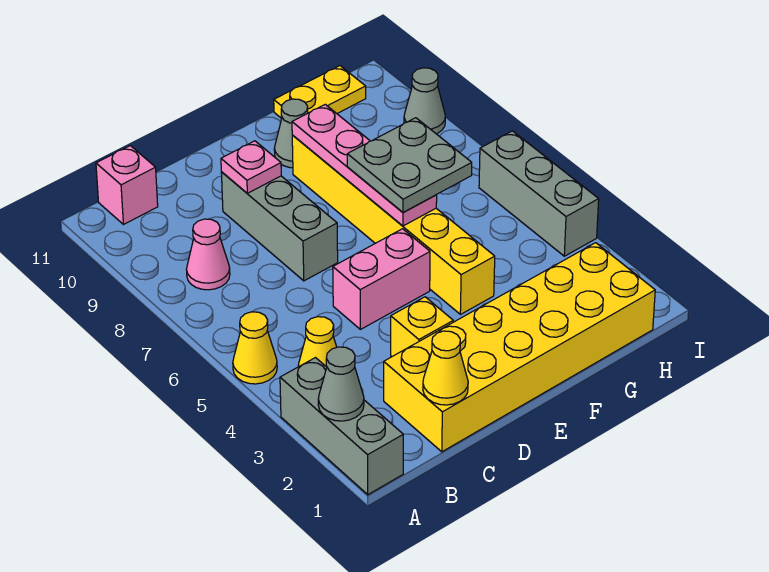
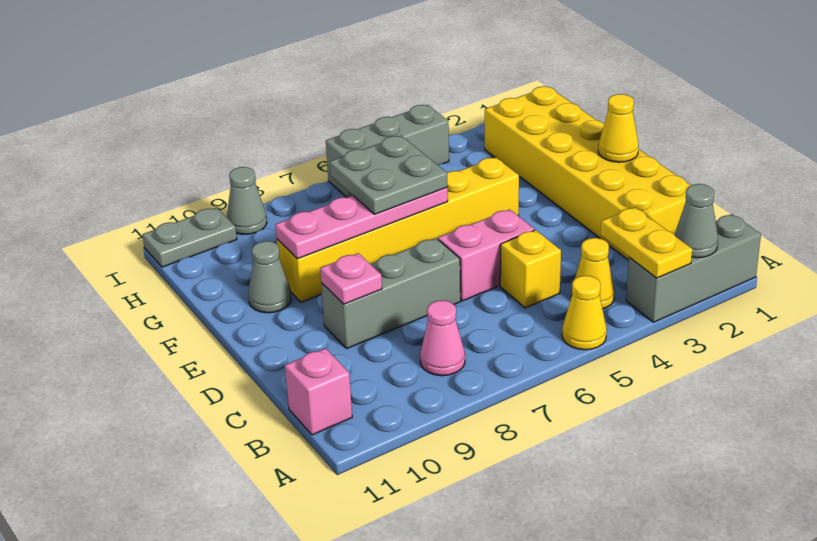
yellow cone C1 level 2 -> yellow cone E1 level 2
yellow brick D3 level 1 -> yellow brick C5 level 1
pink brick D5:E5 level 1 -> pink brick D5:D6 level 1
yellow plate G11:H11 level 1 -> yellow plate A3:B3 level 2
none -> grey plate I10:I11 level 1

